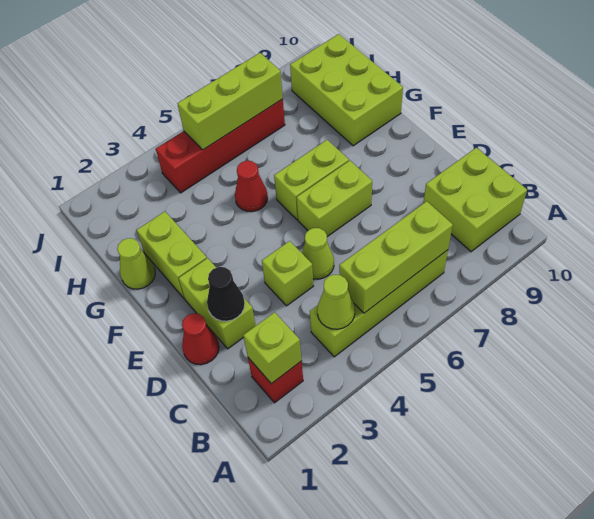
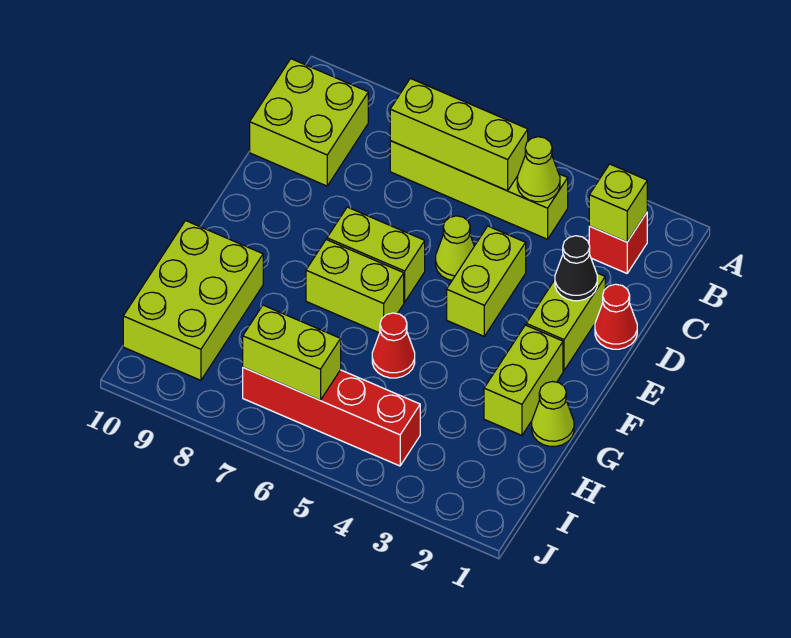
lime brick D4 level 1 -> lime brick D4:E4 level 1
lime brick I5:I7 level 2 -> lime brick I6:I7 level 2

